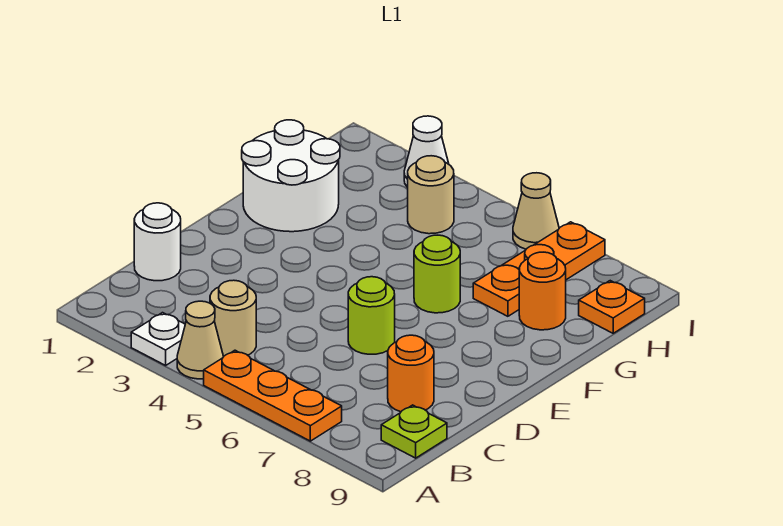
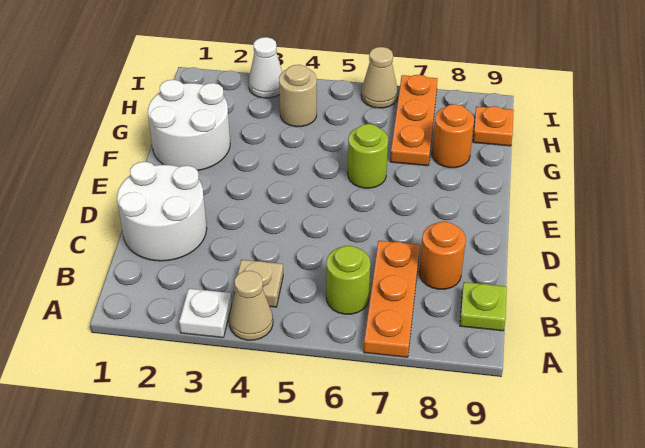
orange plate A5:A7 level 1 -> orange plate A7:C7 level 1
tan round brick B4 level 1 -> tan plate B4 level 1
white round brick C1 level 1 -> white round brick C1:D2 level 1
lime round brick D6 level 1 -> lime round brick B6 level 1

